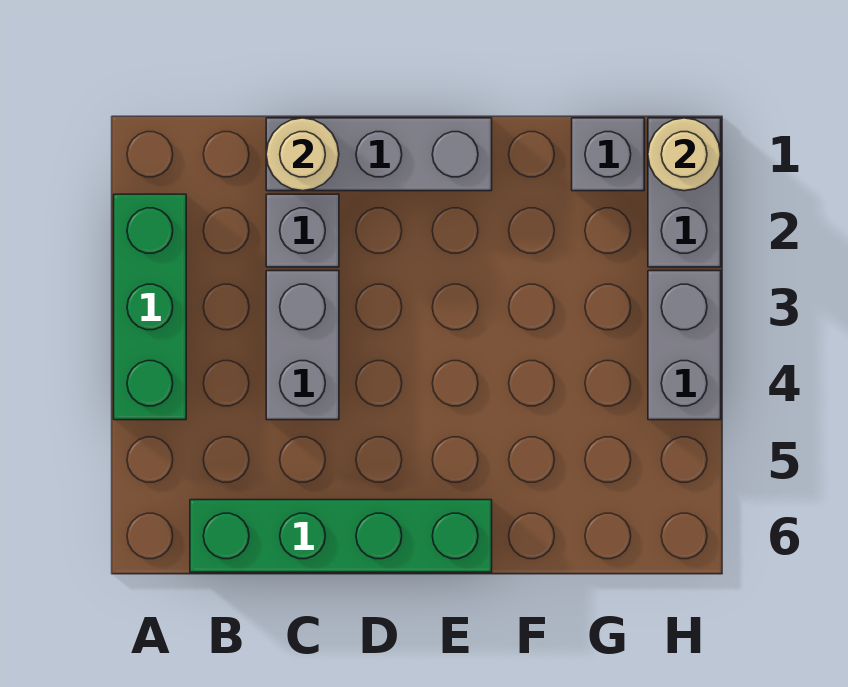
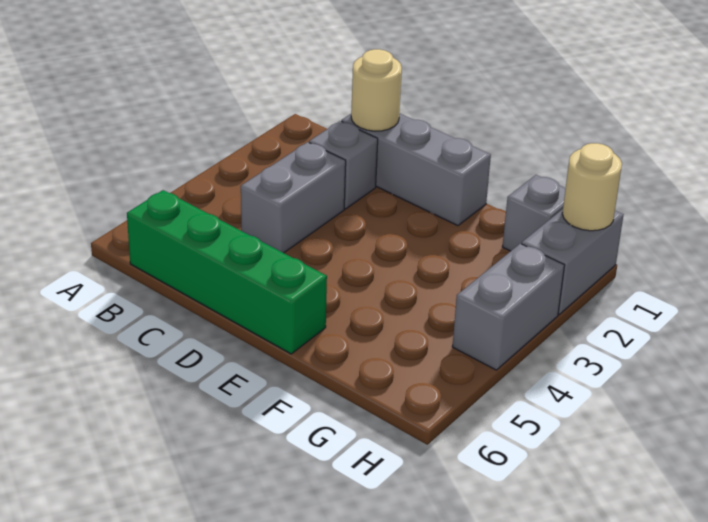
green brick A2:A4 level 1 -> none

